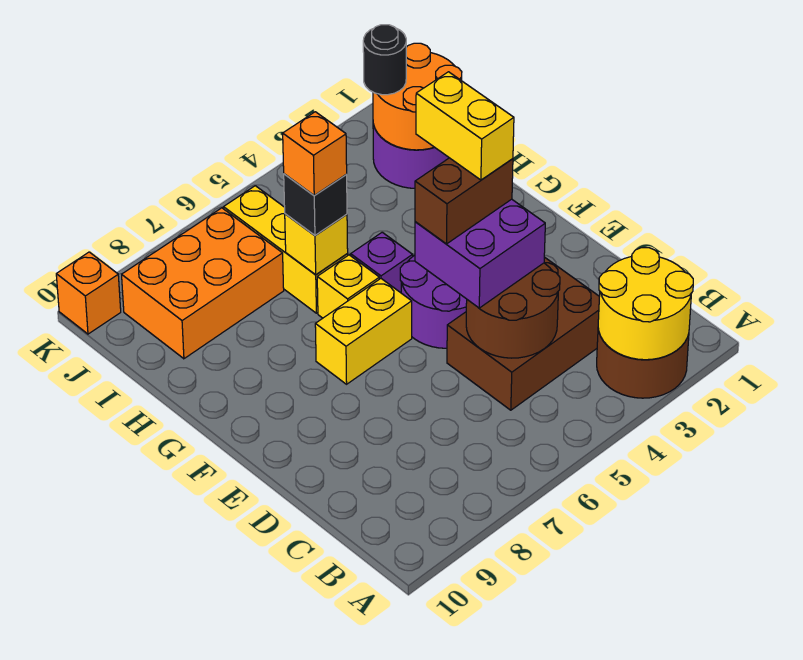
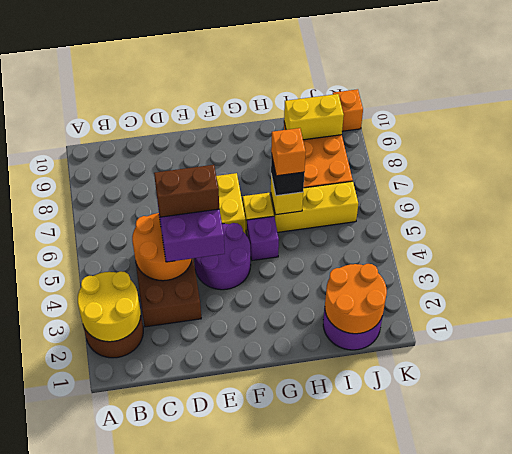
brown round brick C4:D5 level 2 -> orange round brick C4:D5 level 2
brown brick E4:E5 level 4 -> brown brick D5:E5 level 4
yellow brick E4:F4 level 5 -> yellow brick I9:J9 level 2
black round brick J2 level 3 -> none

